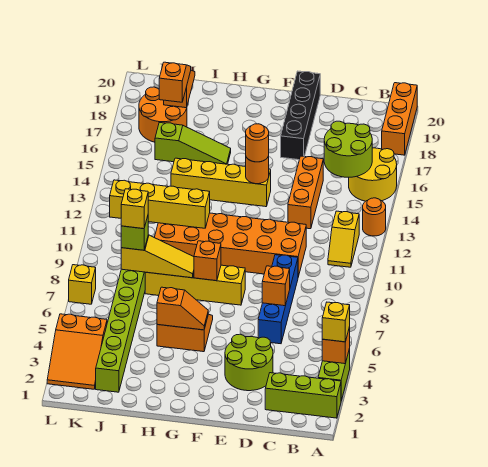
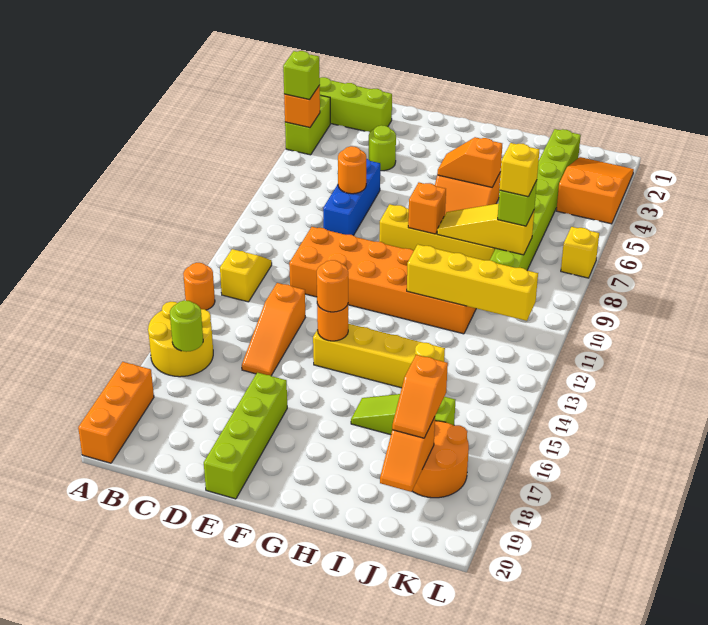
yellow brick A4 level 3 -> lime brick A4 level 3
lime round brick B15:C16 level 2 -> lime round brick B16 level 2
lime round brick D3:E4 level 1 -> lime round brick D4 level 1
blue brick D6:D9 level 1 -> blue brick D6:D8 level 1
orange brick D7 level 2 -> orange round brick D7 level 2
orange brick D13:D15 level 1 -> orange slope D13:D15 level 1 top 13
black brick E17:E20 level 1 -> lime brick E17:E20 level 1

